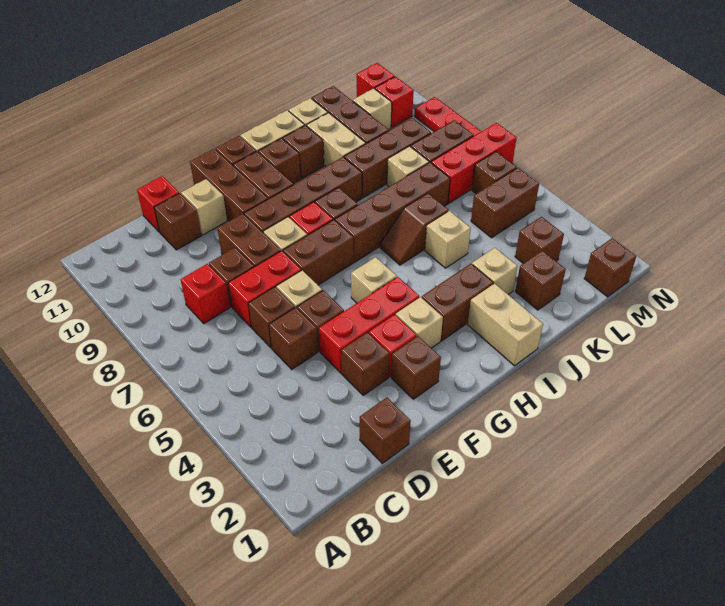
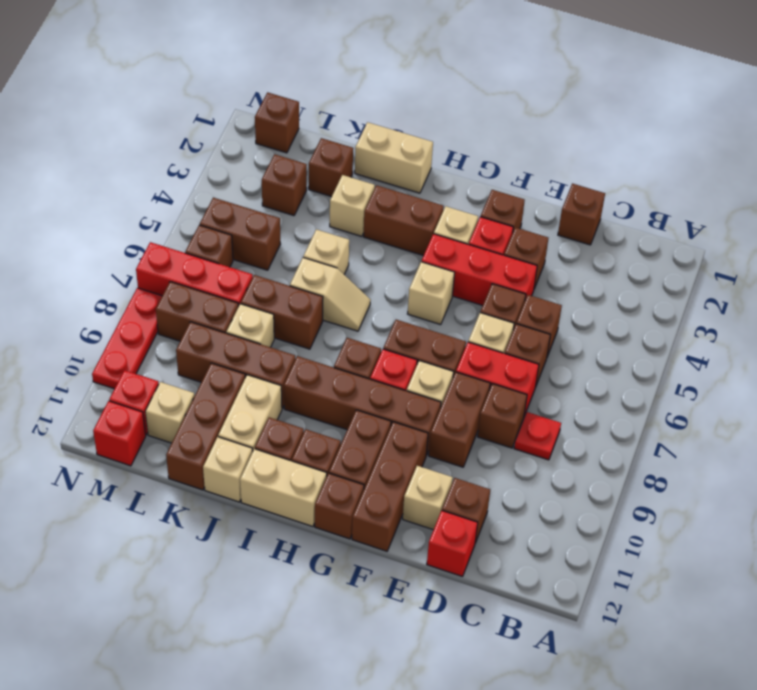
red brick C8 level 1 -> red plate C8 level 1
brown brick H7:K7 level 1 -> brown brick J7:K7 level 1
tan brick I1:I2 level 1 -> tan brick I1:J1 level 1
brown slope I6:J6 level 1 top J -> tan slope I6:J6 level 1 top J

